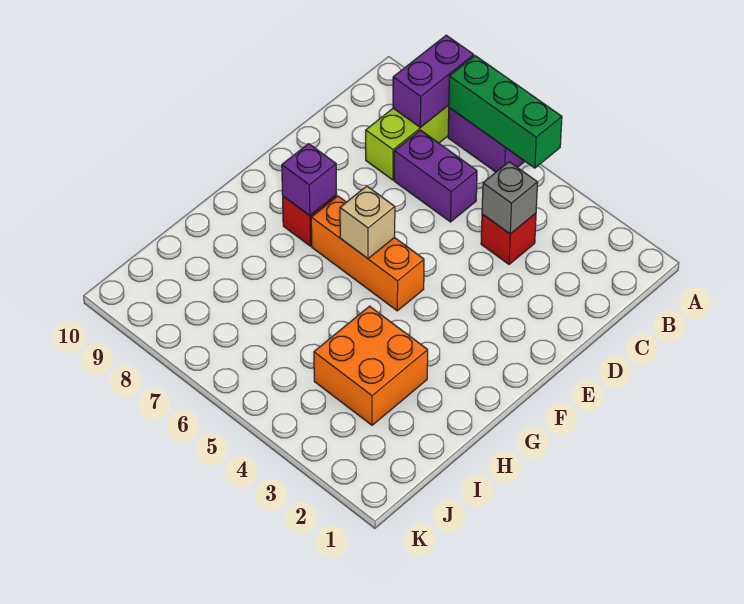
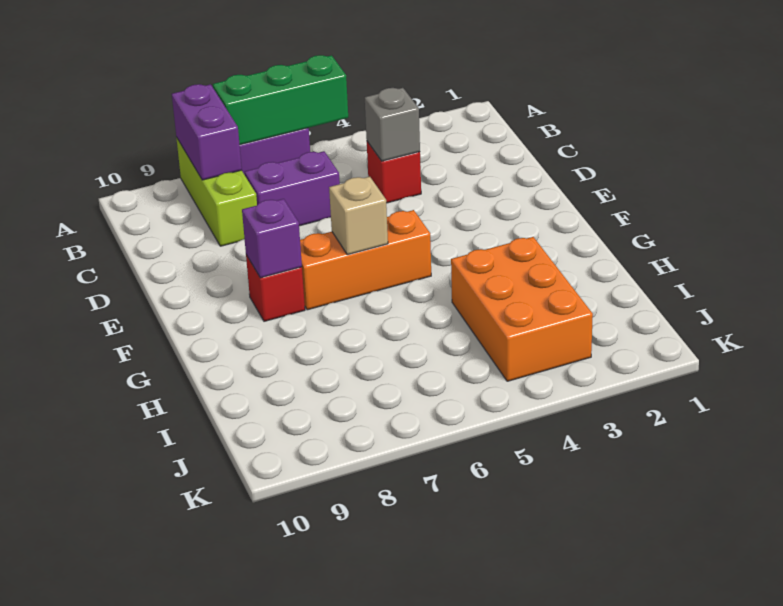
orange brick H3:I4 level 1 -> orange brick H3:J4 level 1

